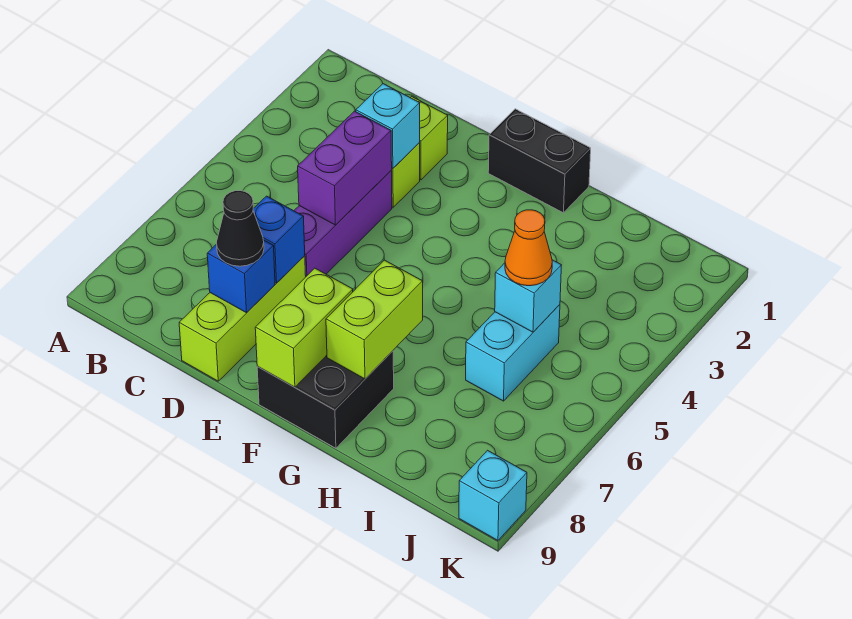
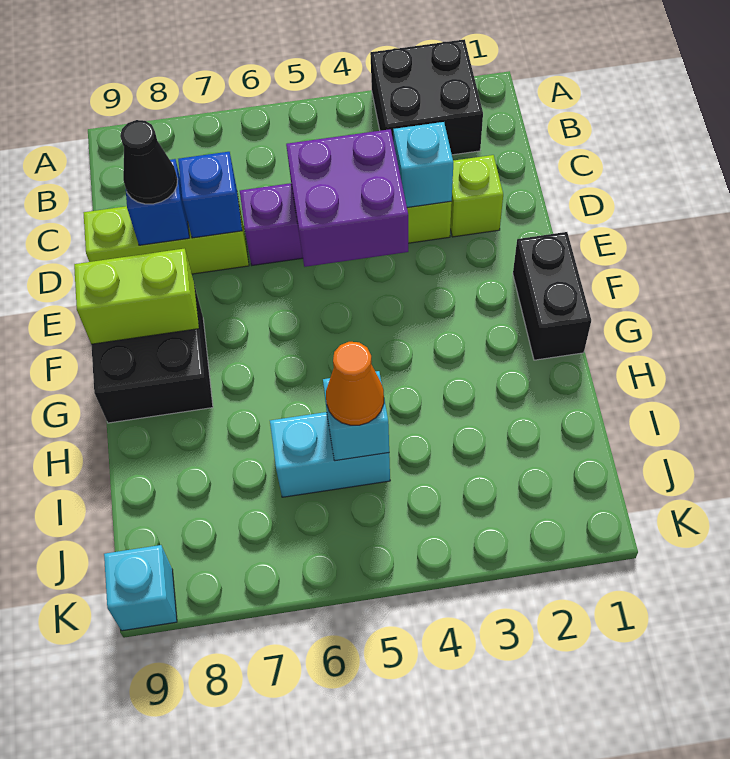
none -> black brick A2:B3 level 1
purple brick D4:D5 level 2 -> purple brick D4:E5 level 2
lime brick G7:G8 level 2 -> none

